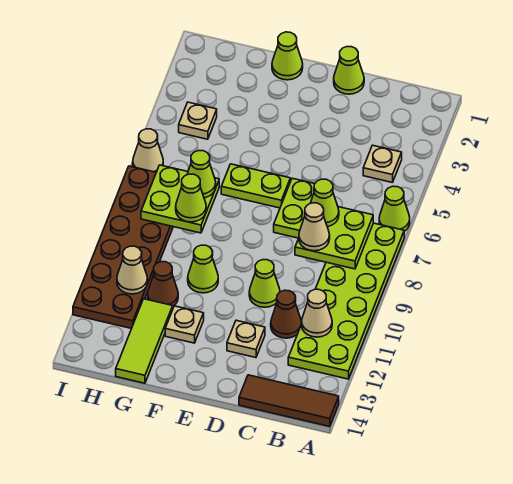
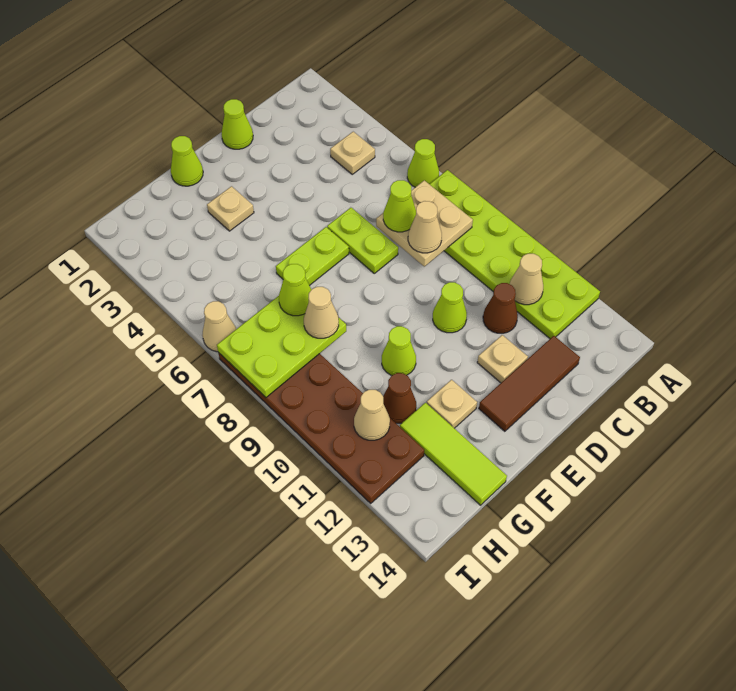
brown tile A14:C14 level 1 -> brown tile C13:E13 level 1
lime plate B7:C8 level 2 -> tan plate B7:C8 level 2
lime plate G7:H8 level 2 -> lime plate G7:I8 level 2
lime cone G8 level 3 -> tan cone G8 level 3
tan plate H4 level 1 -> tan plate F3 level 1

